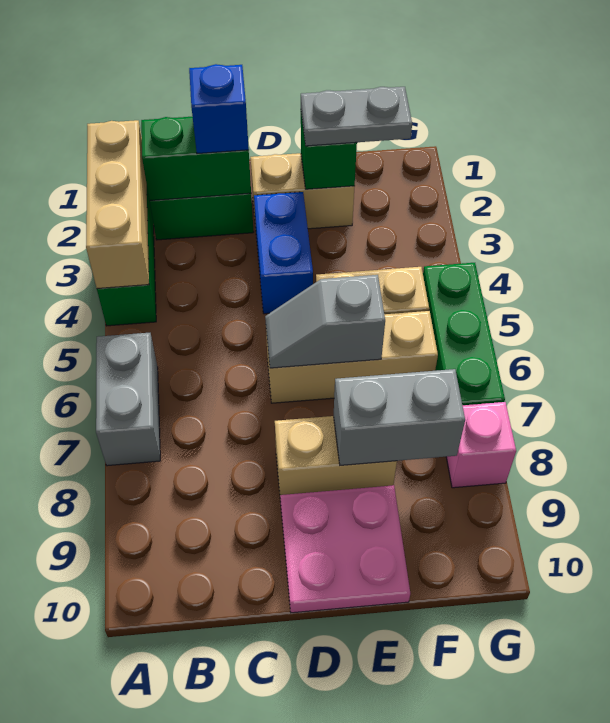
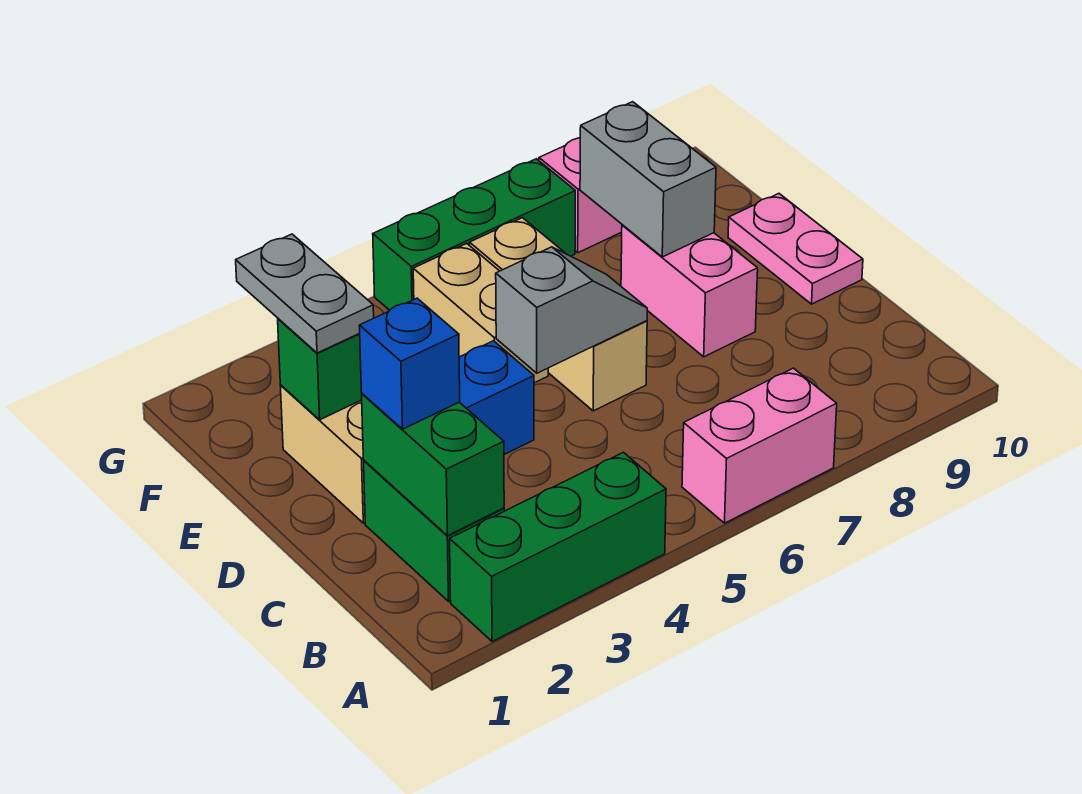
tan brick A2:A4 level 2 -> none
grey brick A6:A7 level 1 -> pink brick A6:A7 level 1
grey slope D6:E6 level 2 top E -> grey slope D5:D6 level 2 top 5
tan brick D8:E8 level 1 -> pink brick D8:E8 level 1
pink plate D9:E10 level 1 -> pink plate D10:E10 level 1

